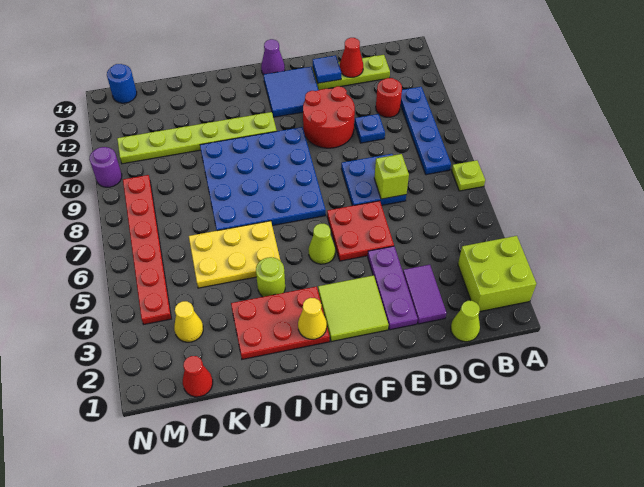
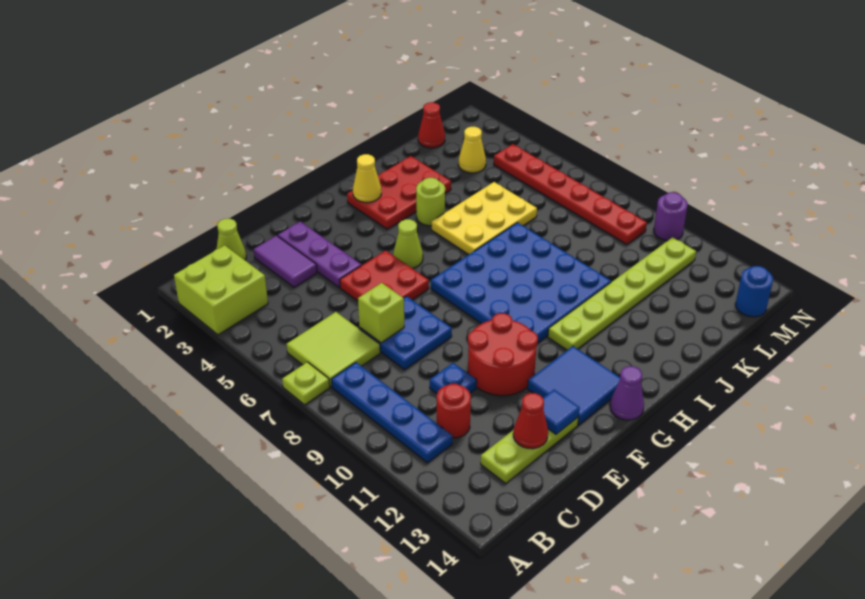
lime tile F2:G3 level 1 -> lime tile B6:C7 level 1

